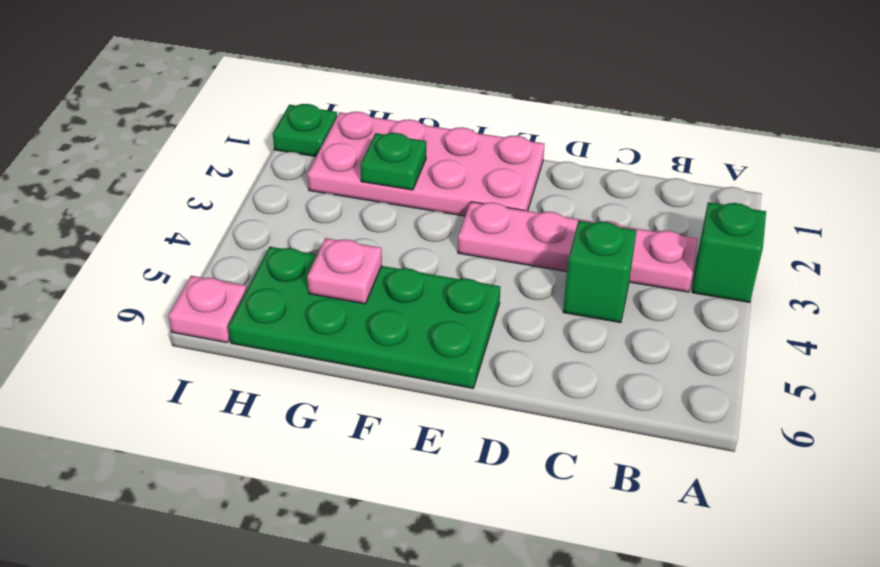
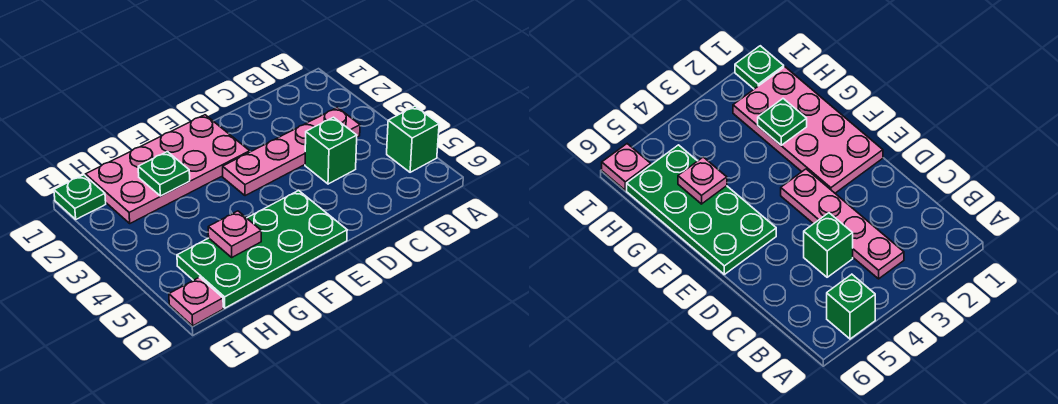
green brick A3 level 1 -> green brick A5 level 1

